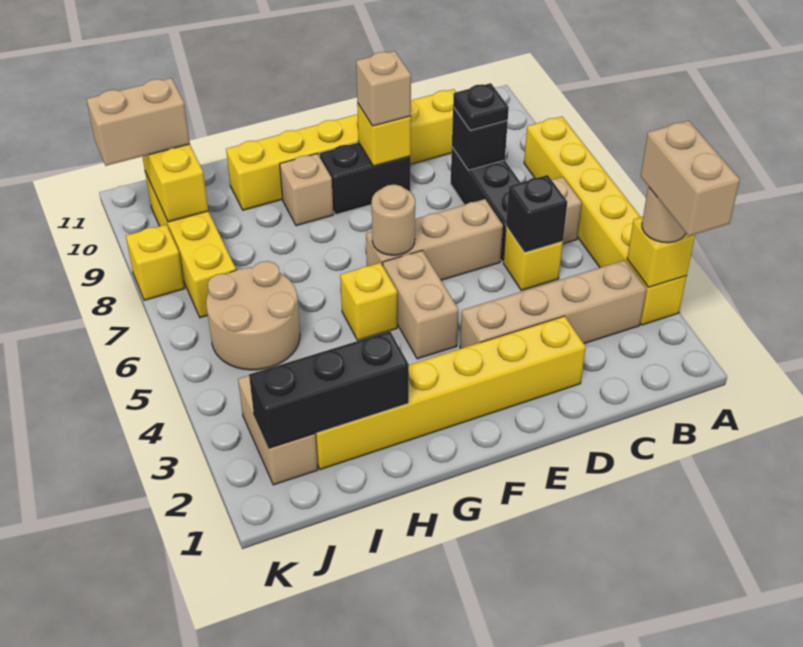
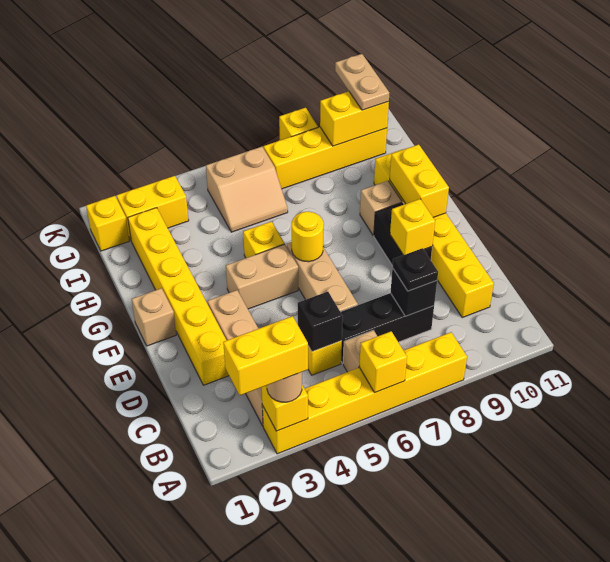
tan brick A2:A3 level 4 -> yellow brick A2:A3 level 4
none -> yellow brick A6 level 2
tan brick E9 level 3 -> tan brick F1 level 1
tan round brick F6 level 2 -> yellow round brick F6 level 2
none -> yellow brick F10:G10 level 2
black brick H2:J2 level 2 -> none
tan round brick I5:J6 level 1 -> tan slope I5:J6 level 1 top J
none -> yellow brick J1 level 1
tan brick J2:J3 level 1 -> yellow brick J2:J3 level 1
tan brick J10:K10 level 3 -> tan plate J10:K10 level 3

